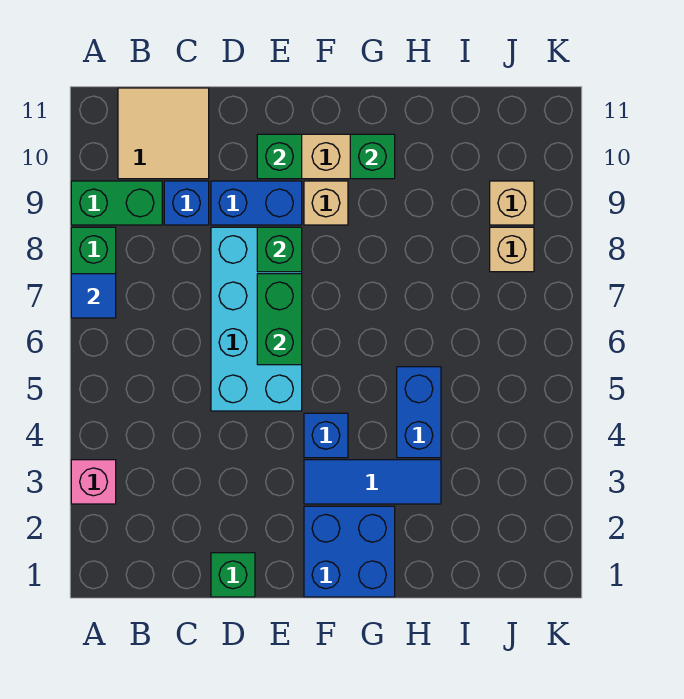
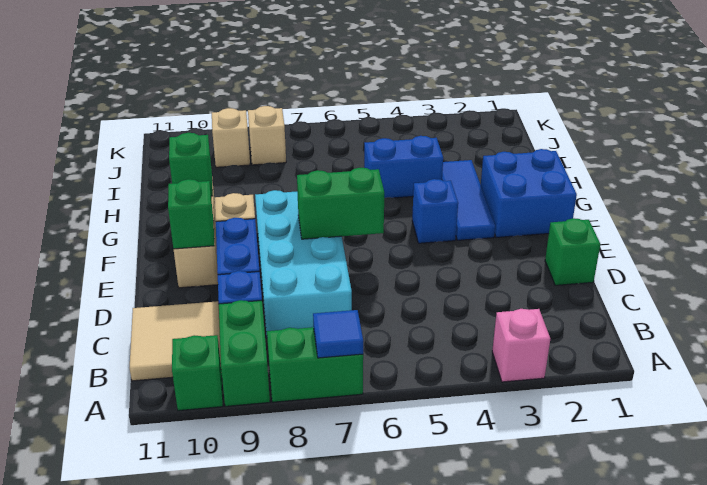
cyan brick D5:E8 level 1 -> cyan brick C7:F8 level 1
green brick E8 level 2 -> green brick A10 level 1

